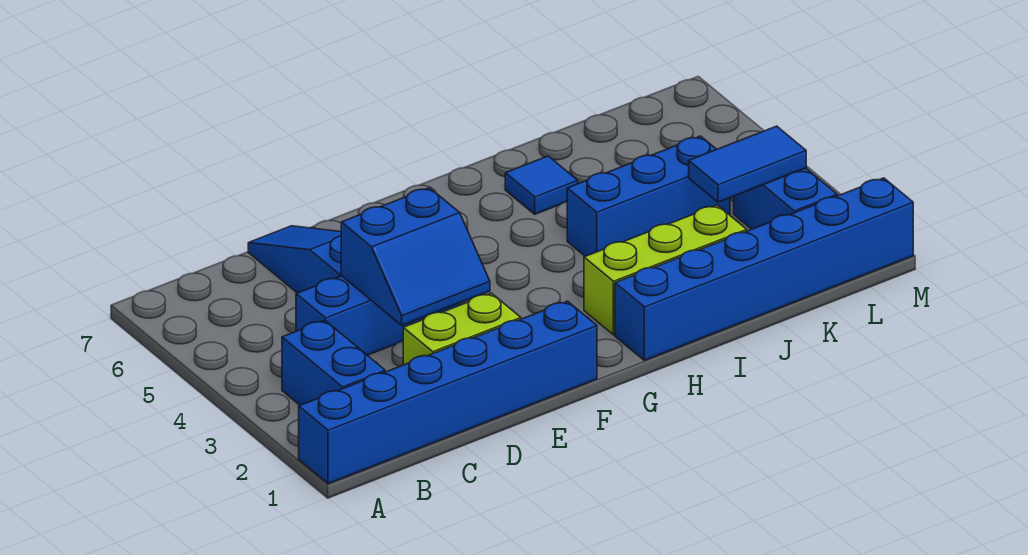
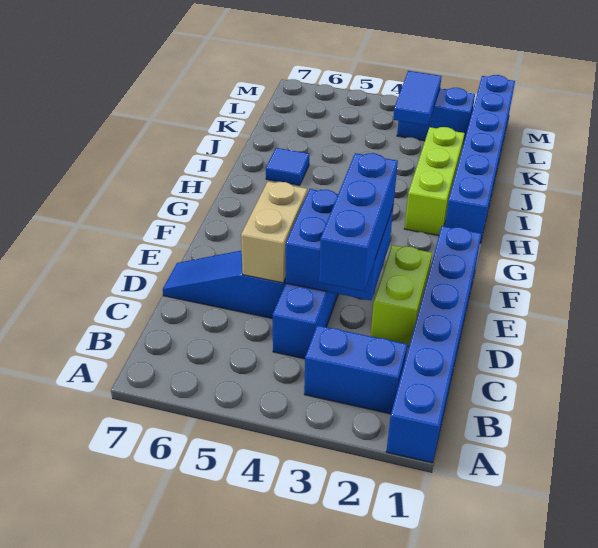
blue slope D3:E4 level 2 top 4 -> blue brick D3:E4 level 2
none -> tan brick D5:E5 level 2
blue brick I4:K4 level 1 -> blue brick C3:E3 level 3

